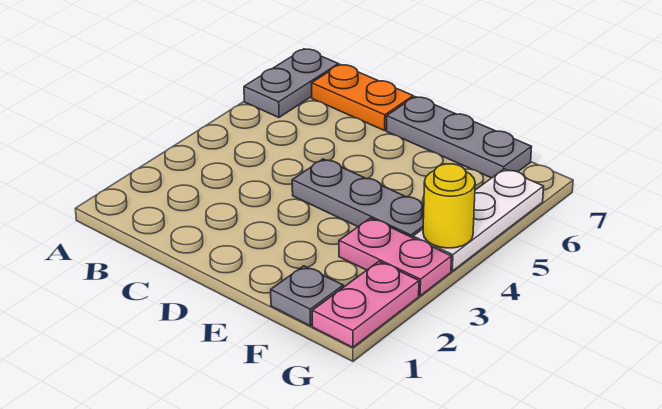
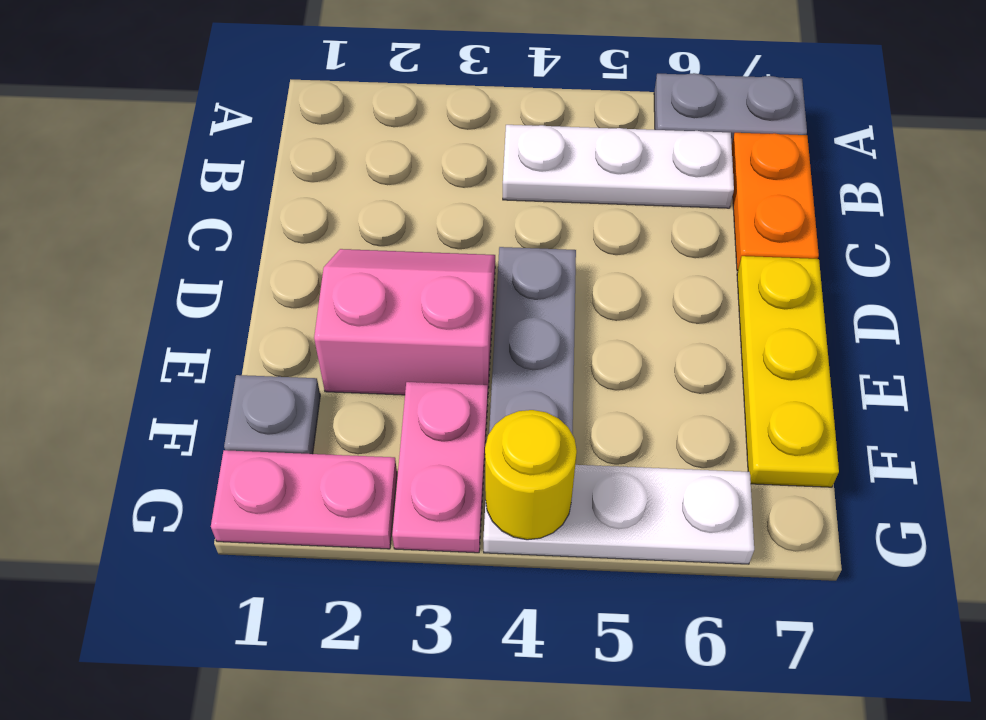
none -> white plate B4:B6 level 1
none -> pink slope D2:E3 level 1 top E
grey plate D7:F7 level 1 -> yellow plate D7:F7 level 1

